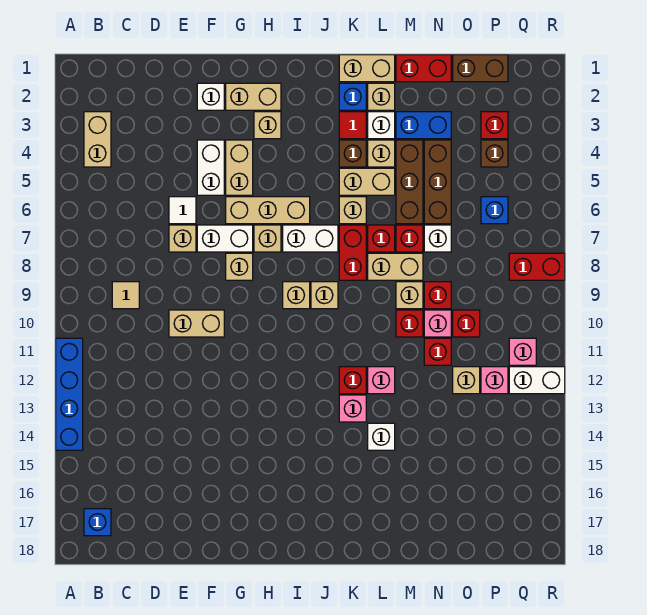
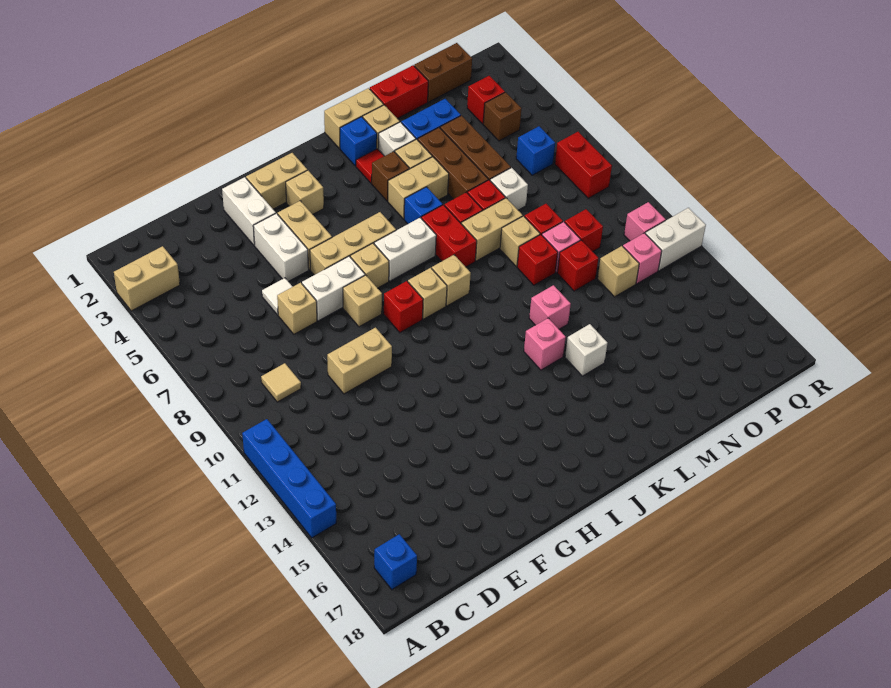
tan brick B3:B4 level 1 -> tan brick A3:B3 level 1
white brick F2 level 1 -> white brick F2:F3 level 1
tan brick K6 level 1 -> blue brick K6 level 1
red brick K12 level 1 -> red brick H9 level 1
red brick Q8:R8 level 1 -> red brick Q7:Q8 level 1

